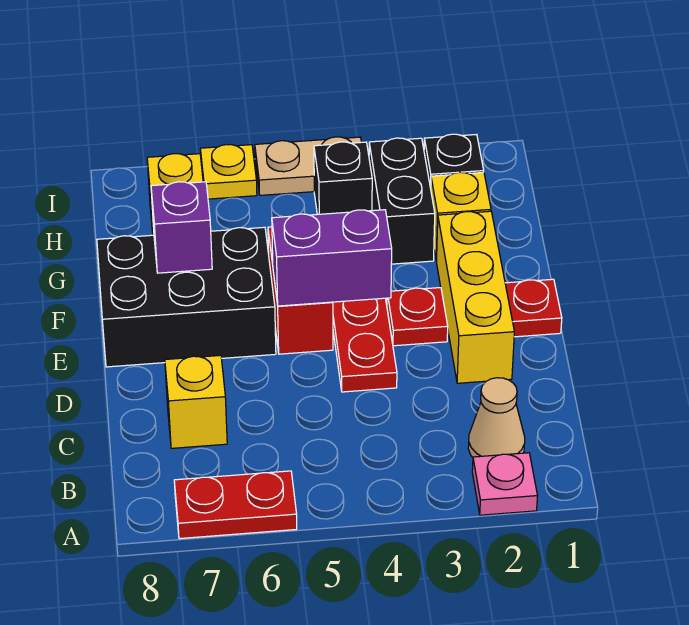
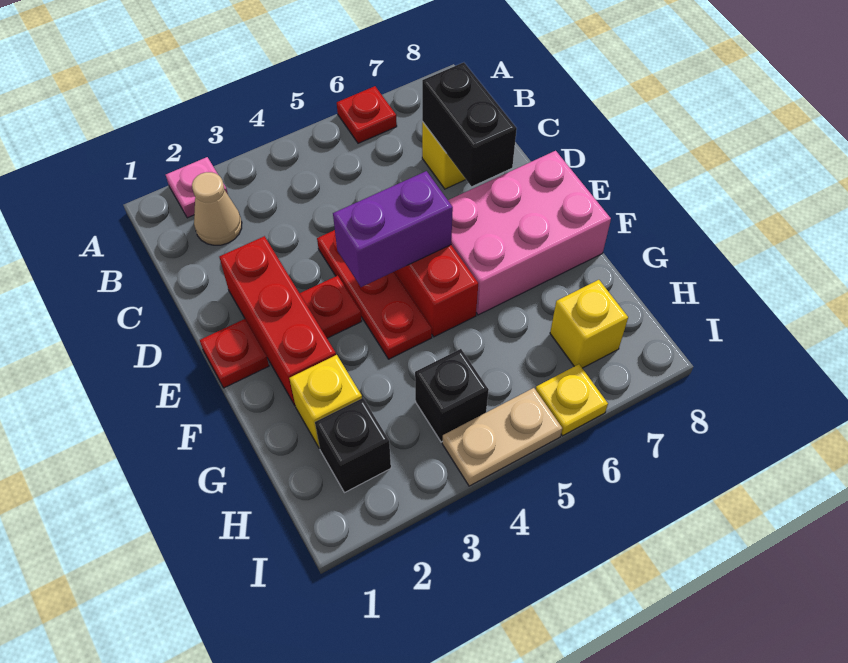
red plate A6:A7 level 1 -> red plate A6 level 1
yellow brick D2:F2 level 1 -> red brick D2:F2 level 1
black brick E6:F8 level 1 -> pink brick E6:F8 level 1
purple brick F7 level 2 -> none
black brick G3:H3 level 1 -> black brick C7:D7 level 2

